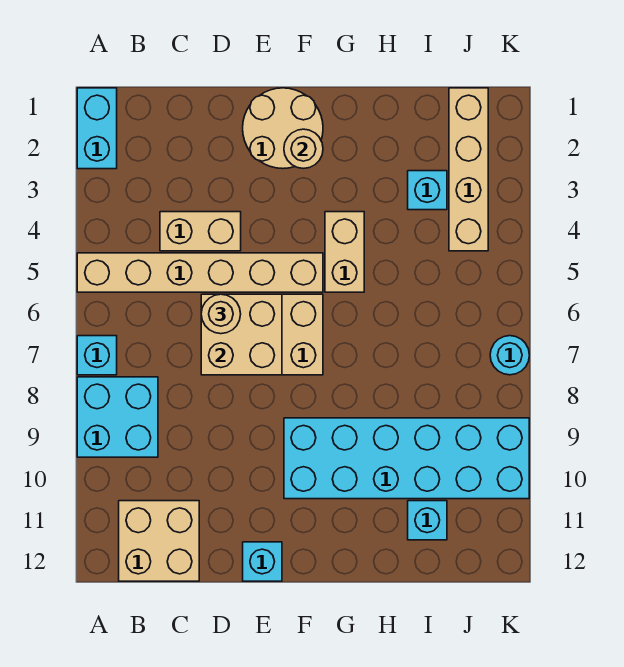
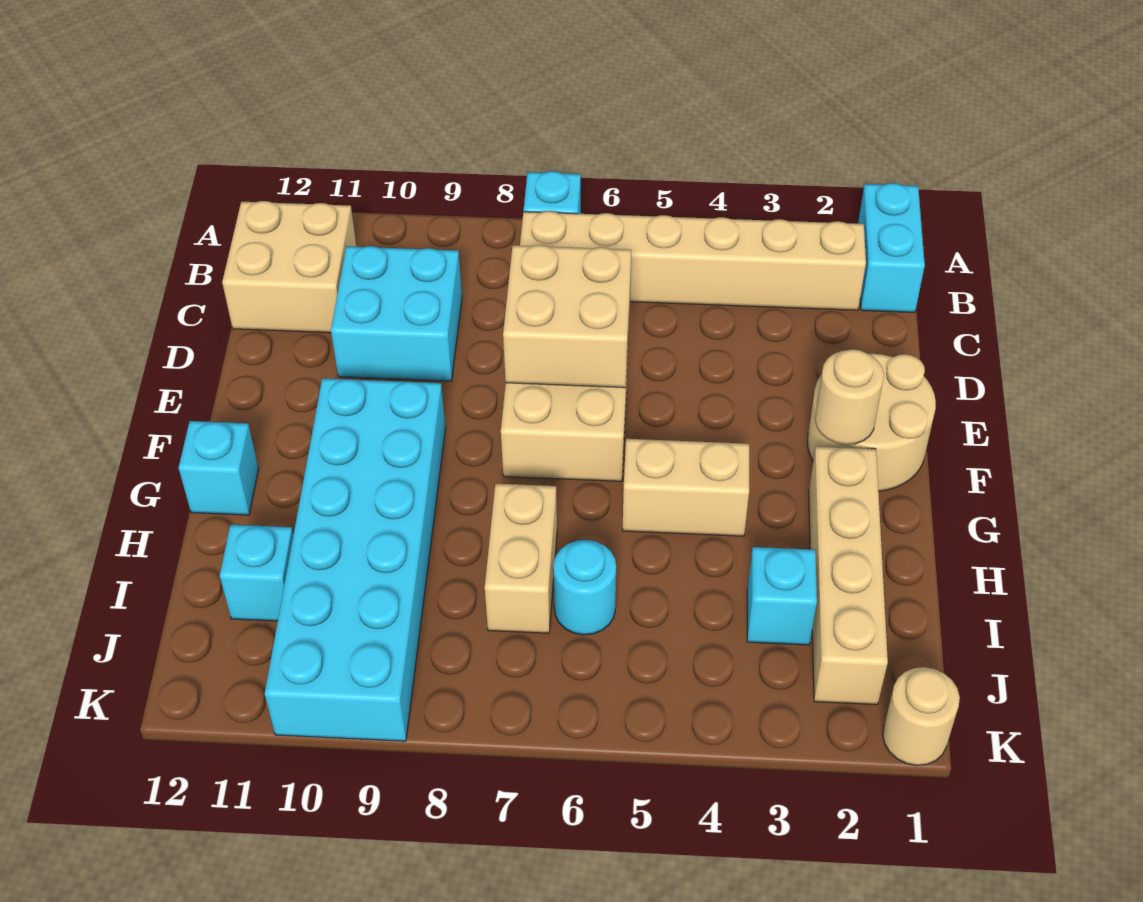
cyan brick A1:A2 level 1 -> cyan brick A1:B1 level 1
tan brick A5:F5 level 1 -> tan brick B2:B7 level 1
cyan brick A8:B9 level 1 -> cyan brick C9:D10 level 1
tan brick C4:D4 level 1 -> tan brick H7:I7 level 1
tan round brick D6 level 3 -> tan round brick K1 level 1
cyan brick E12 level 1 -> cyan brick G12 level 1
tan brick J1:J4 level 1 -> tan brick G2:J2 level 1
cyan round brick K7 level 1 -> cyan round brick I6 level 1

